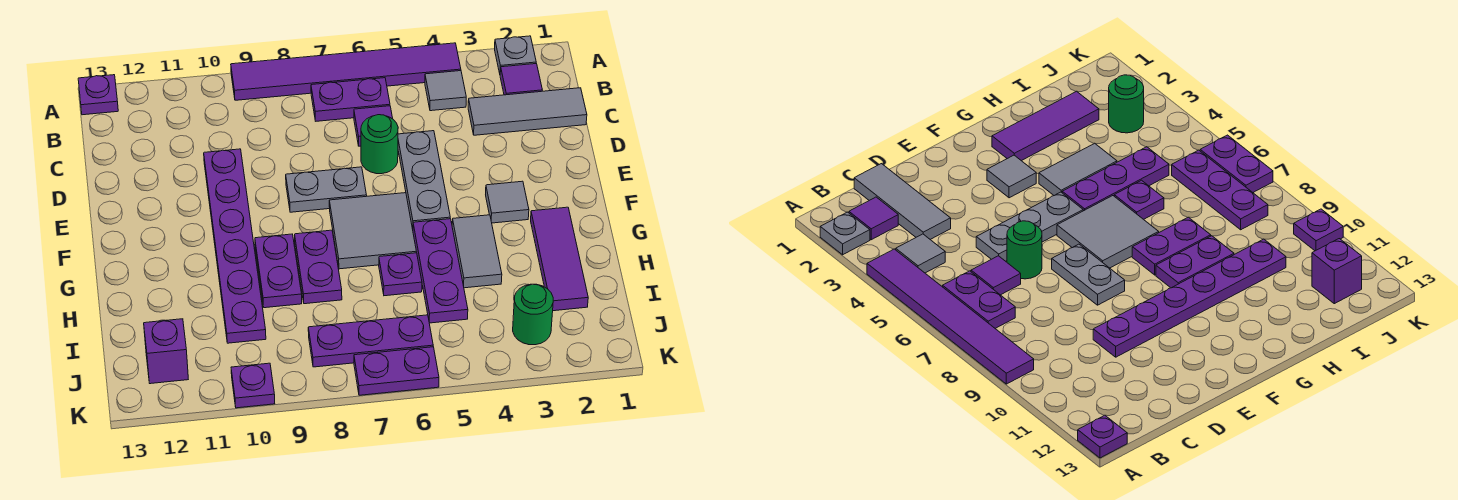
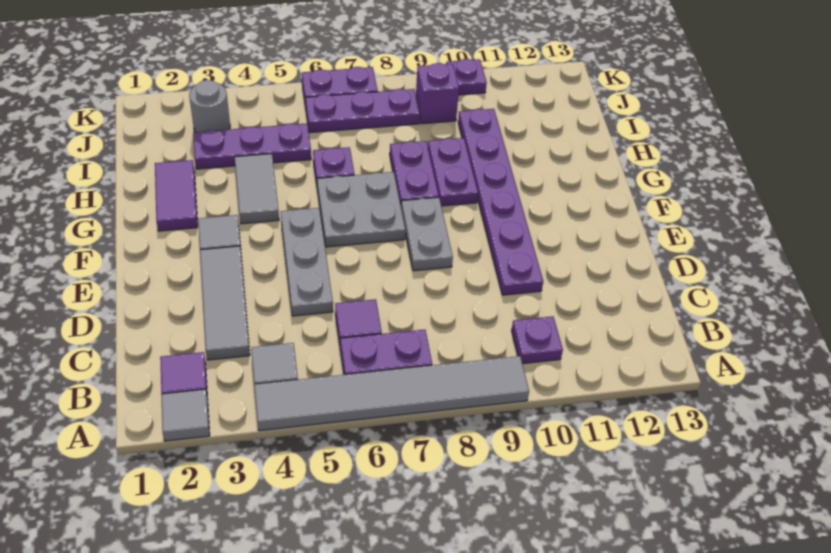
grey plate A2 level 1 -> grey tile A2 level 1
purple tile A4:A9 level 1 -> grey tile A4:A9 level 1
purple plate A13 level 1 -> purple plate B10 level 1
grey tile C1:C3 level 1 -> grey tile C3:E3 level 1
green round brick D6 level 1 -> none
grey plate E7:E8 level 1 -> grey plate E8:F8 level 1
grey tile F6:G7 level 1 -> grey plate F6:G7 level 1
purple tile G2:I2 level 1 -> purple tile G2:H2 level 1
purple plate G5:I5 level 1 -> purple plate I3:I5 level 1
green round brick J3 level 1 -> grey round brick J3 level 1
purple brick J12 level 1 -> purple brick J9 level 1

